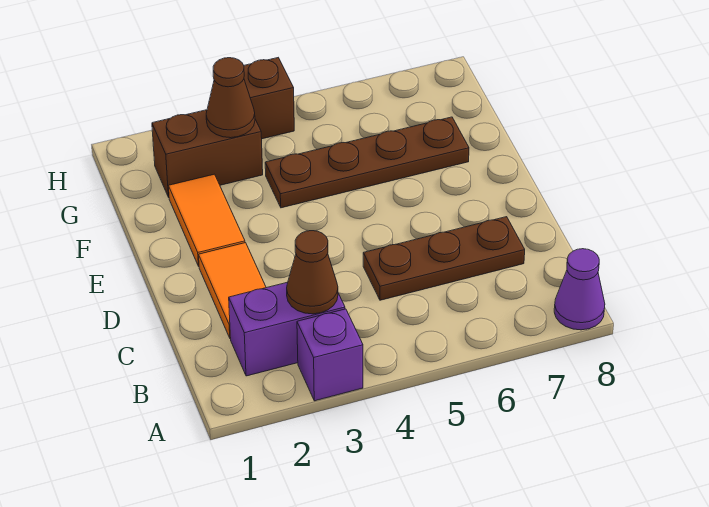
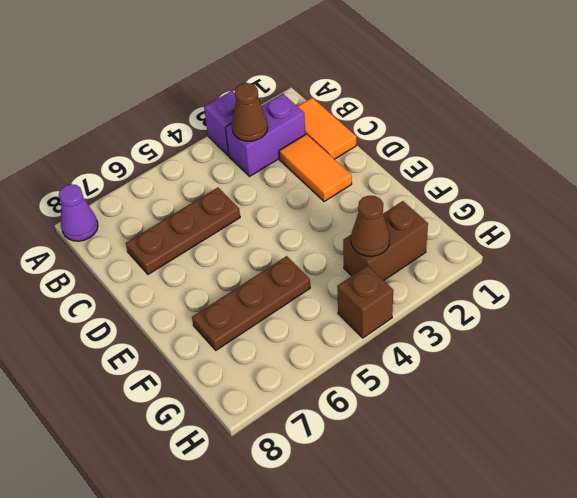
orange tile E2:F2 level 1 -> orange tile B1:C1 level 1
brown plate F4:F7 level 1 -> brown plate F5:F7 level 1

